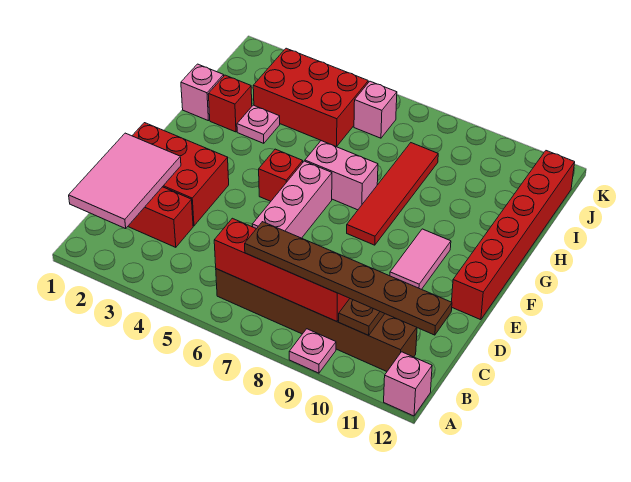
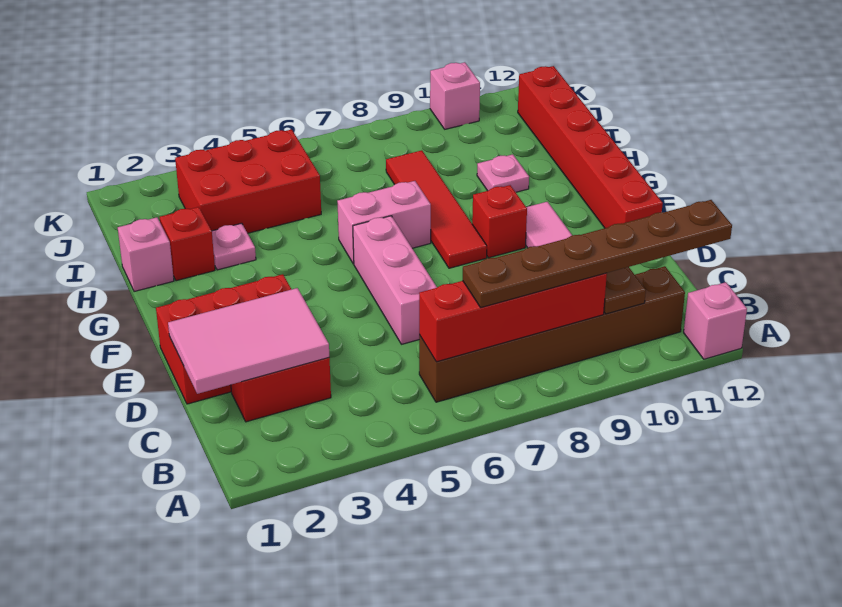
pink plate A9 level 1 -> pink plate H10 level 1
pink tile B1:D2 level 2 -> pink tile C1:D3 level 2
red brick F5 level 1 -> red brick F9 level 1
pink brick J6 level 1 -> pink brick K10 level 1

